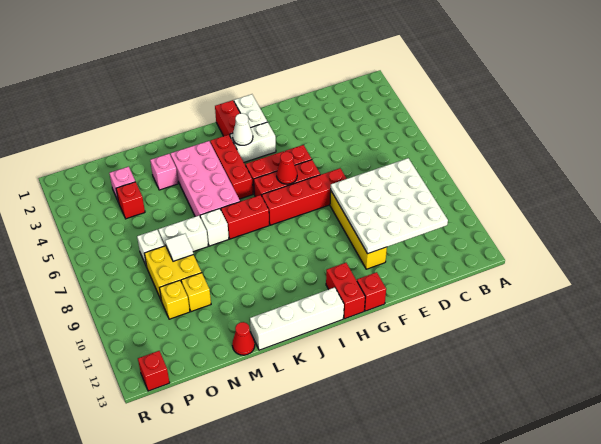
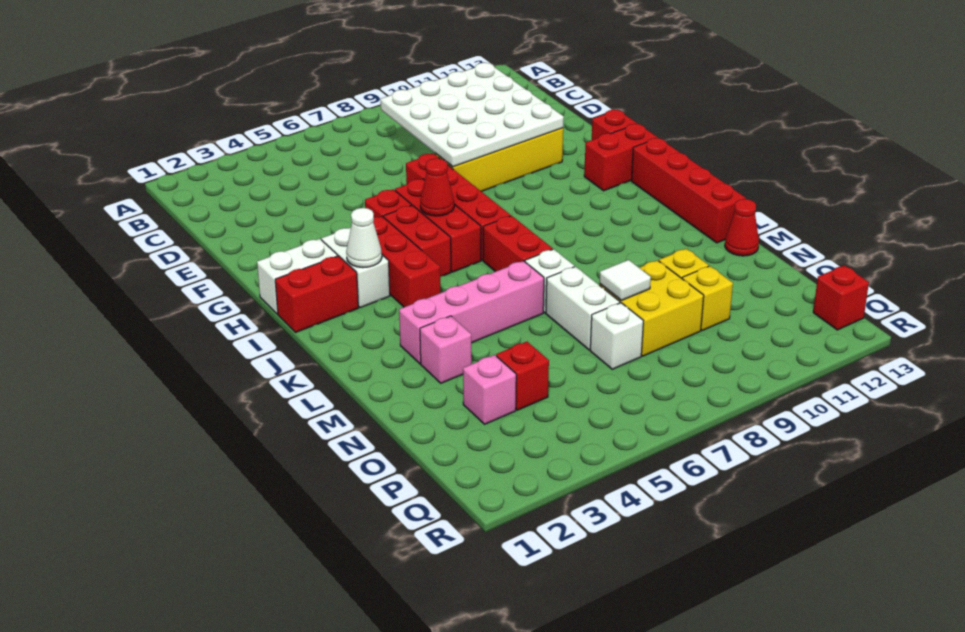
white brick I13:L13 level 1 -> red brick I13:L13 level 1
red brick J3:J5 level 1 -> red brick H4:J4 level 1
pink brick K3:L6 level 1 -> pink brick L3:L6 level 1

